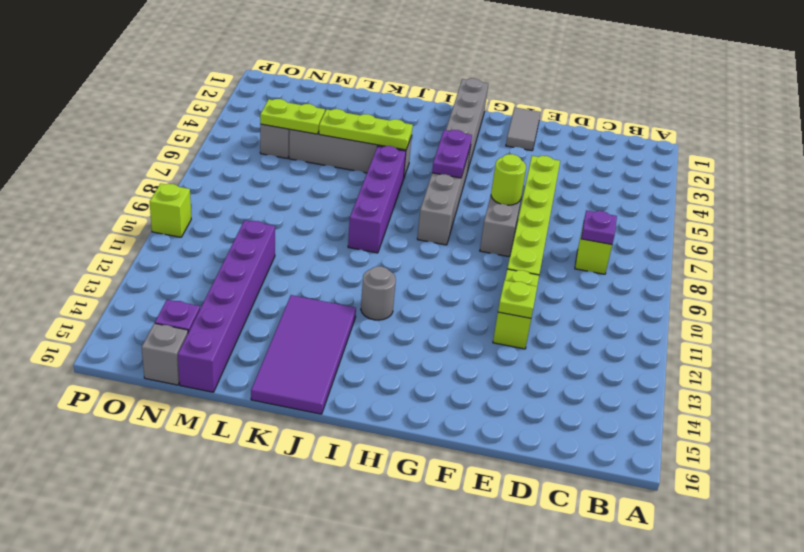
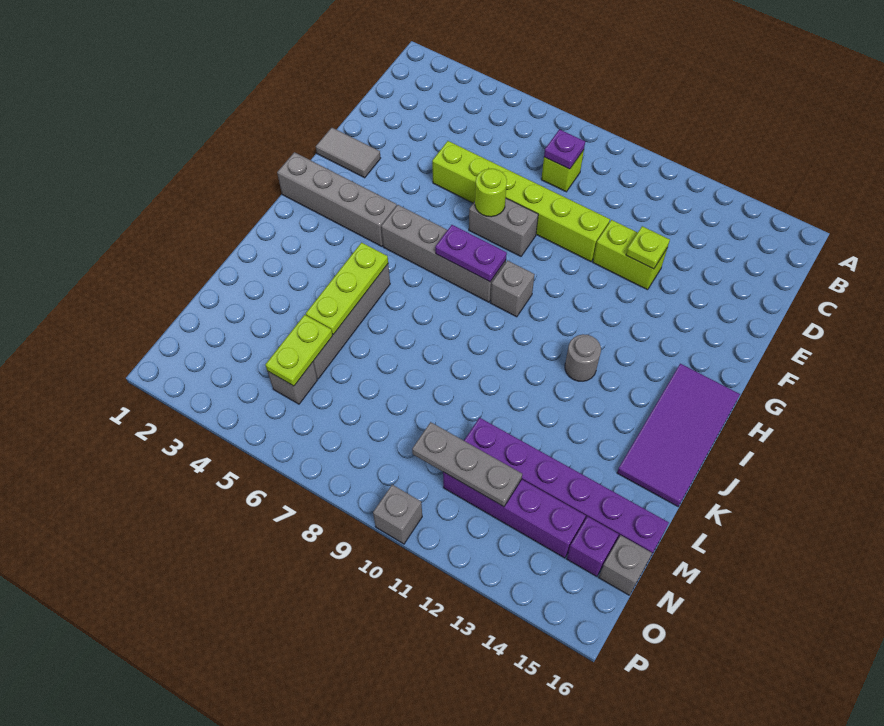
purple plate H5:H6 level 2 -> purple plate H7:H8 level 2
none -> grey brick H9 level 1
purple brick J6:J9 level 1 -> purple brick N11:N14 level 1
purple tile J13:K16 level 1 -> purple tile H15:K16 level 1
none -> grey plate N10:N12 level 2
lime brick P10 level 1 -> grey brick P10 level 1

